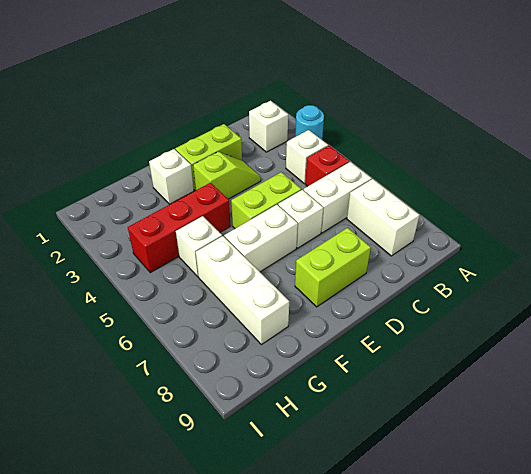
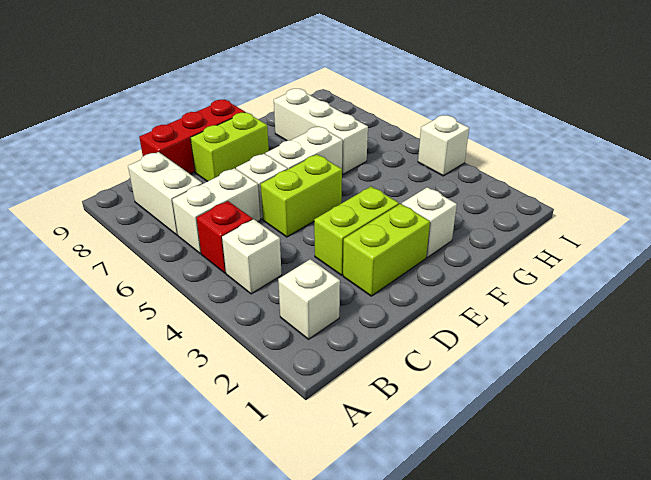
cyan round brick A3 level 1 -> none
lime slope D3:E3 level 1 top E -> lime brick D3:E3 level 1
red brick F4:H4 level 1 -> red brick C9:E9 level 1
white brick G5 level 1 -> white brick I4 level 1

